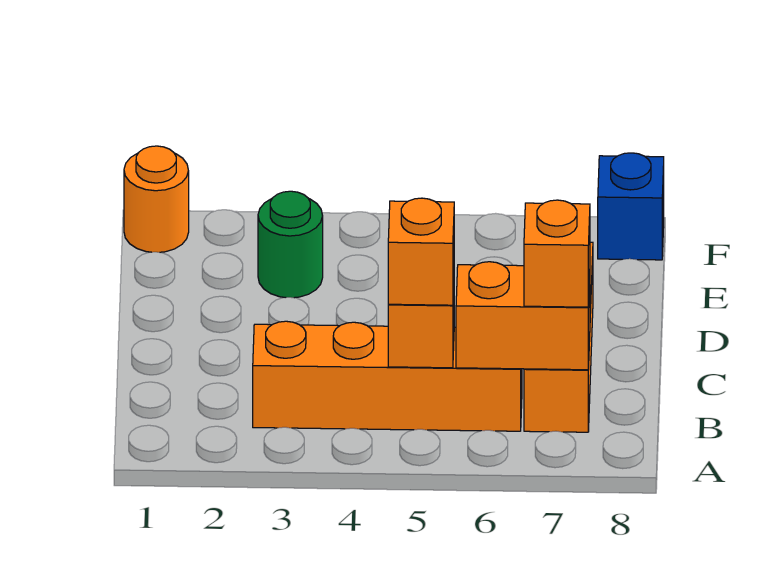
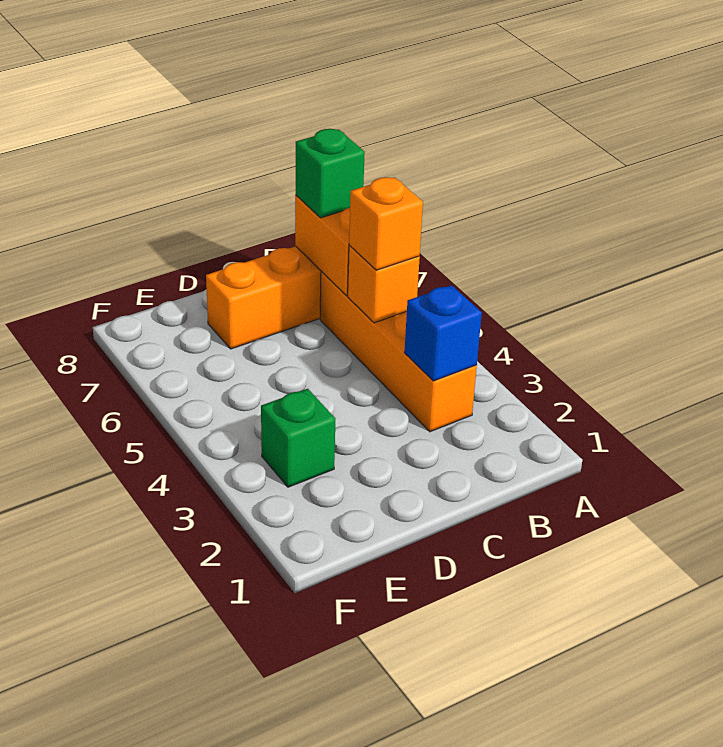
orange brick B7 level 3 -> green brick B7 level 3
green round brick E3 level 1 -> green brick E3 level 1
orange round brick F1 level 1 -> none
blue brick F8 level 1 -> blue brick B3 level 2

